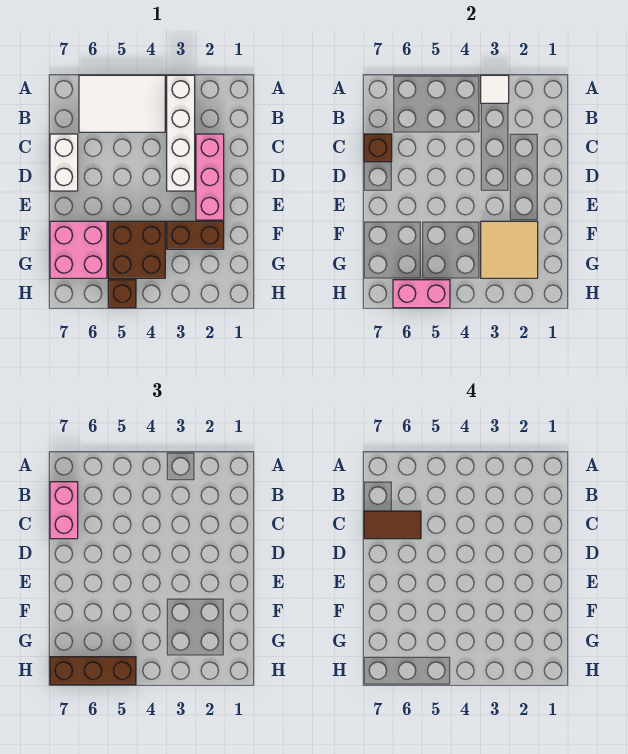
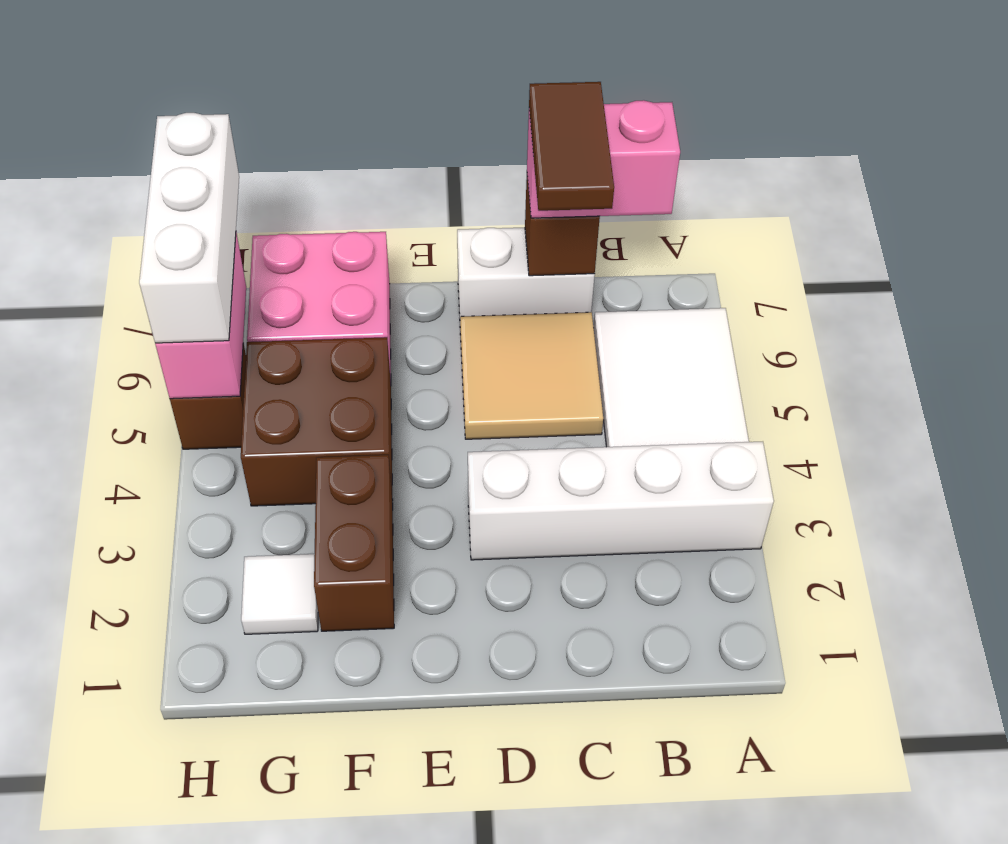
white tile A3 level 2 -> white tile G2 level 1
pink brick C2:E2 level 1 -> none
tan tile F2:G3 level 2 -> tan tile C5:D6 level 1
brown brick H5:H7 level 3 -> white brick H5:H7 level 3

